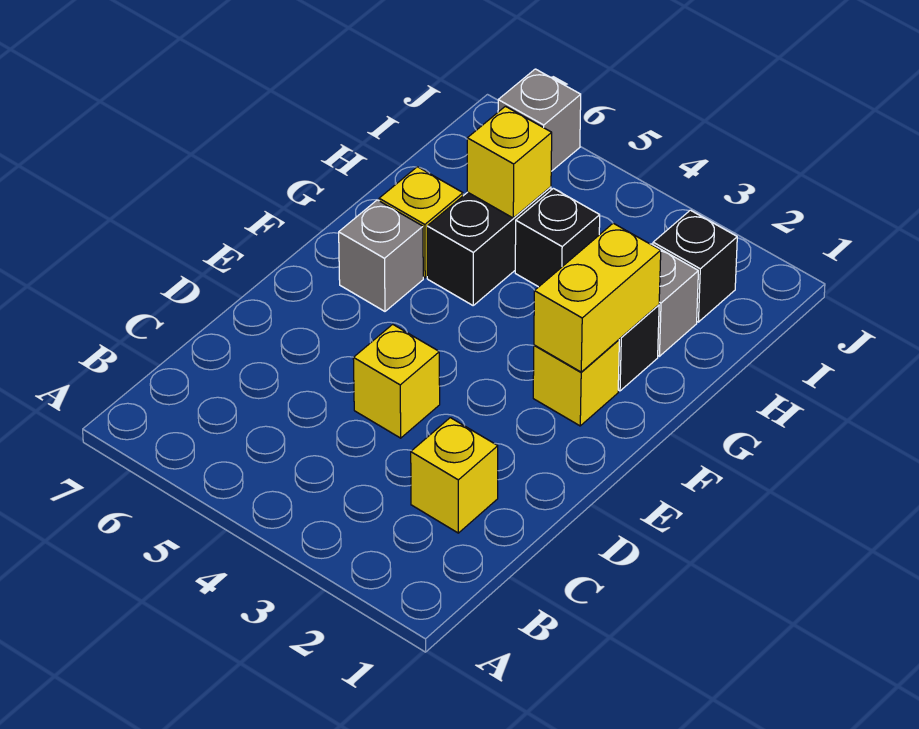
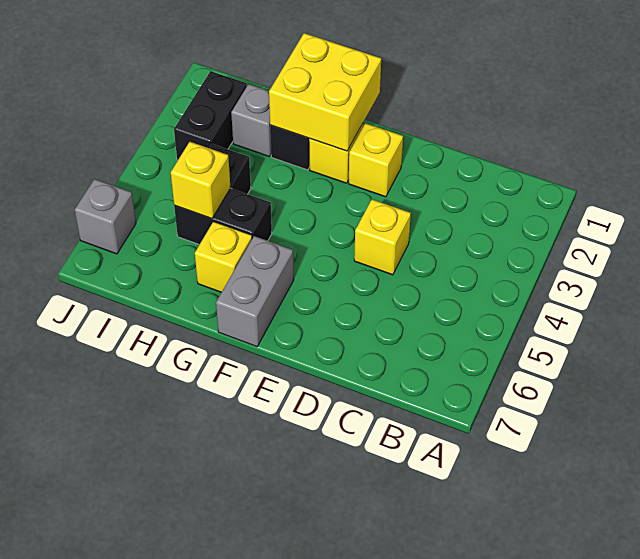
yellow brick C2 level 1 -> yellow brick E2 level 1
yellow brick F2:G2 level 2 -> yellow brick F1:G2 level 2
grey brick F6 level 1 -> grey brick F6:F7 level 1
black brick I2 level 1 -> black brick I2:I3 level 1

